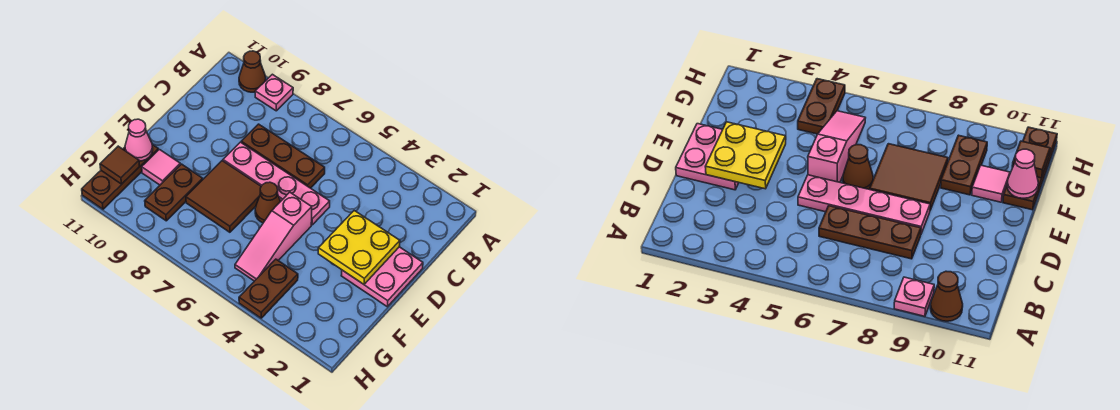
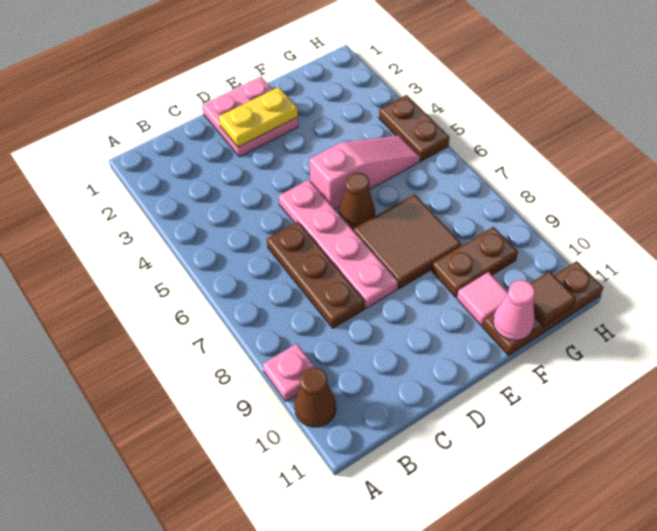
yellow plate D2:E3 level 2 -> yellow plate D2:E2 level 2
brown plate G4:H4 level 1 -> brown plate H4:H5 level 1

